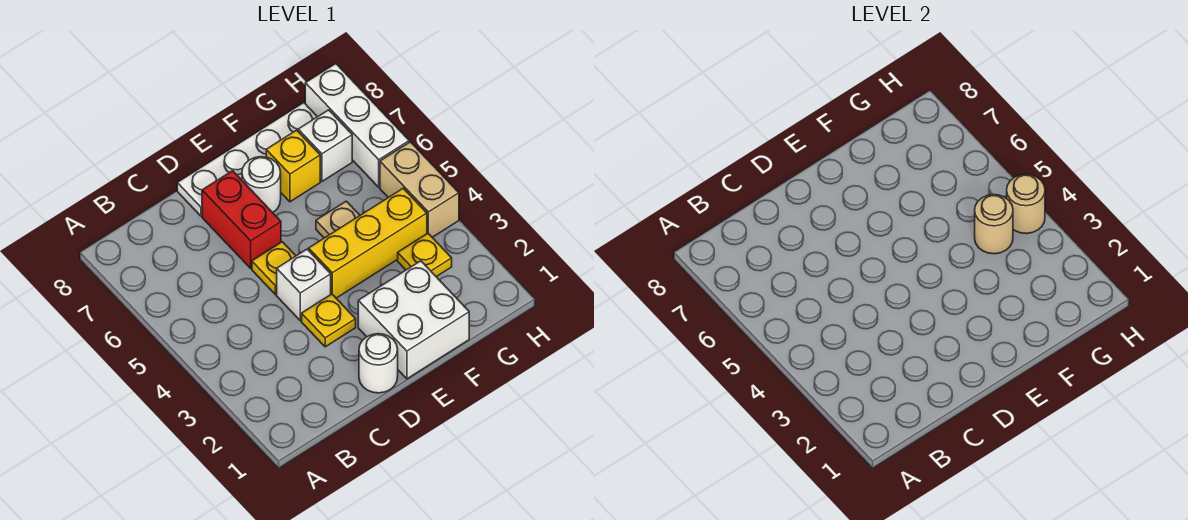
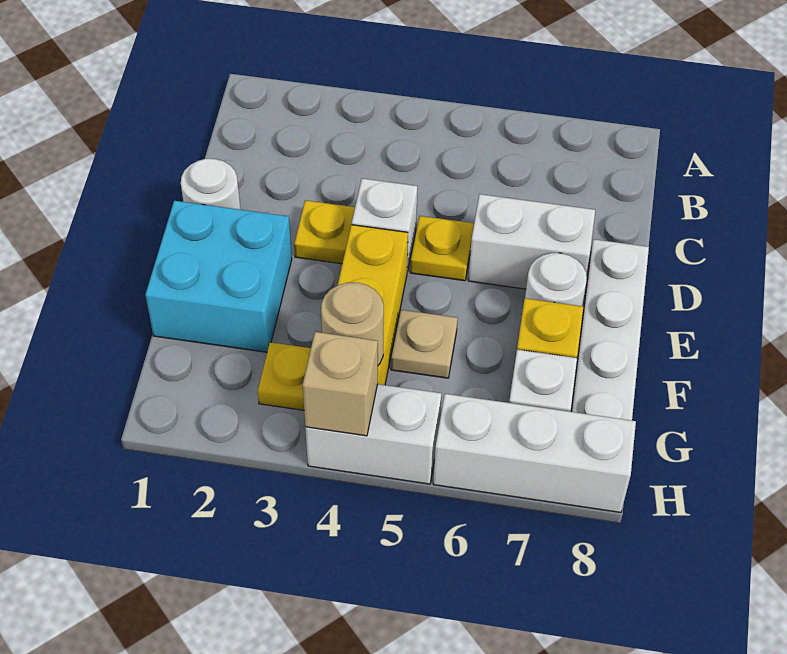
red brick D6:D7 level 1 -> white brick D6:D7 level 1
white brick E1:F2 level 1 -> cyan brick E1:F2 level 1
tan brick H4:H5 level 1 -> white brick H4:H5 level 1
tan round brick H4 level 2 -> tan brick H4 level 2

